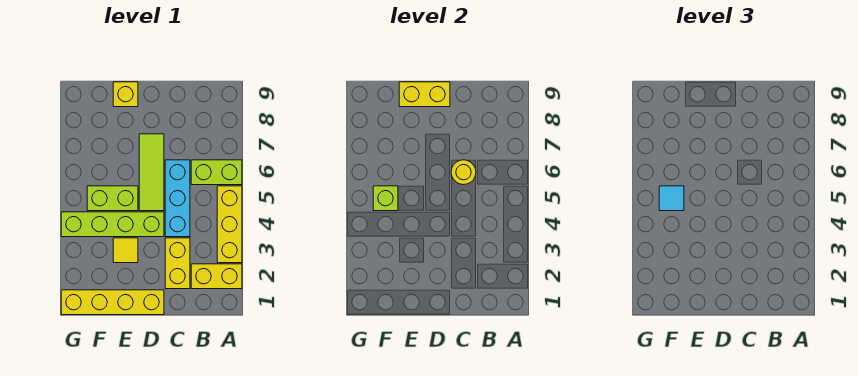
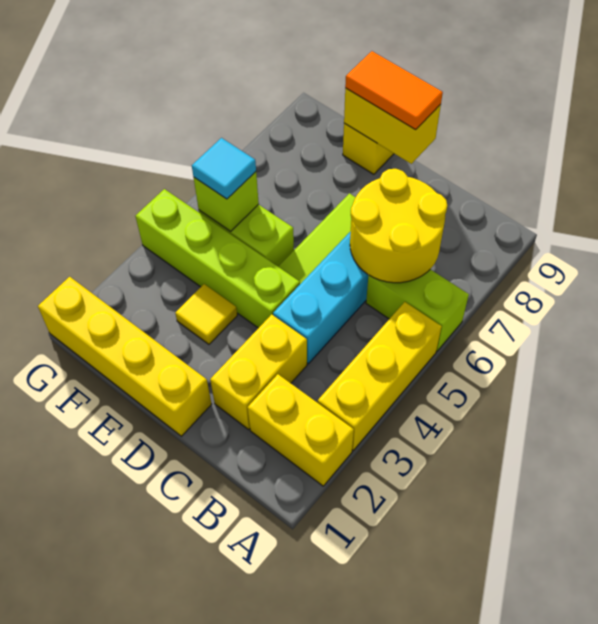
yellow round brick C6 level 2 -> yellow round brick B6:C7 level 2
none -> orange tile D9:E9 level 3

